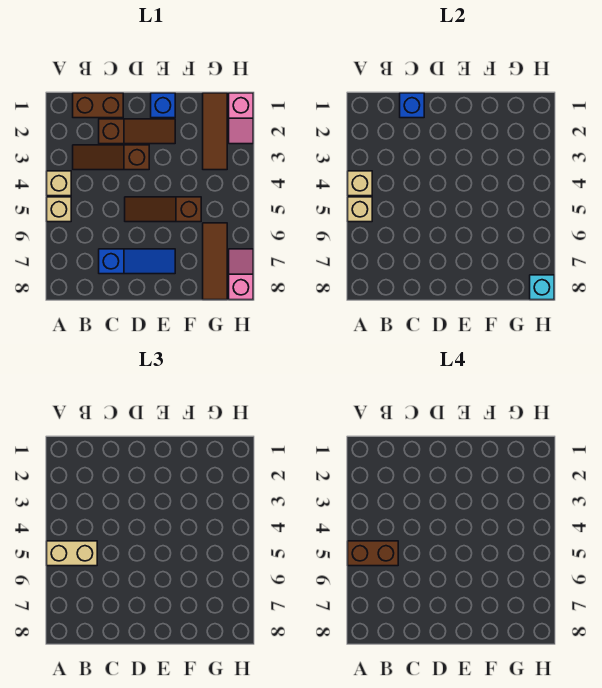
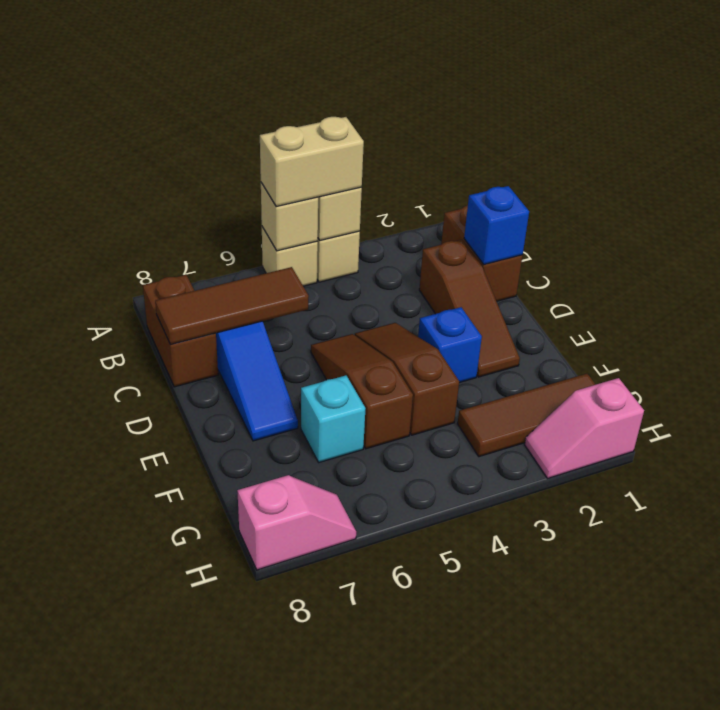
tan brick A5:B5 level 3 -> tan brick A4:A5 level 3
brown brick A5:B5 level 4 -> brown brick B8:C8 level 1
brown slope B3:D3 level 1 top D -> brown slope D4:F4 level 1 top F
blue brick E1 level 1 -> blue brick E3 level 1
brown tile G6:G8 level 1 -> brown tile C6:C8 level 2
cyan brick H8 level 2 -> cyan brick F6 level 1

